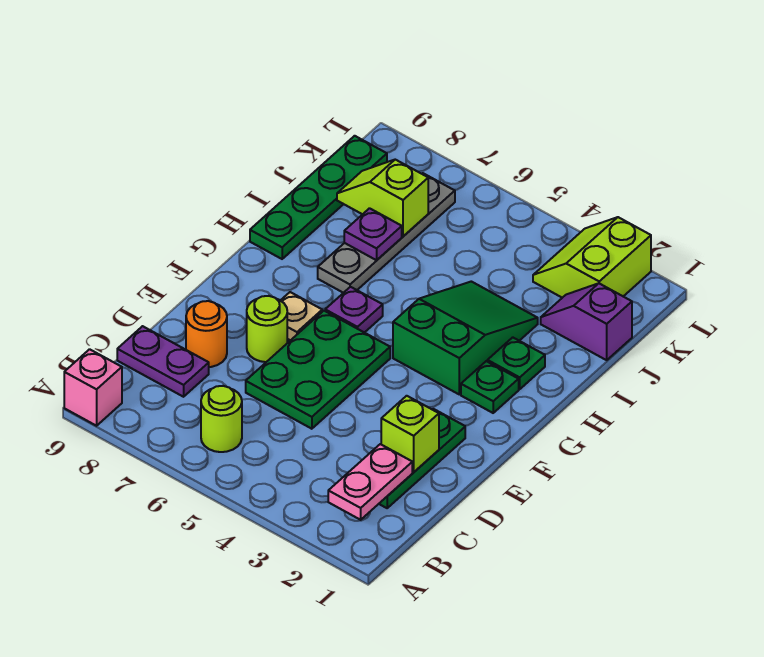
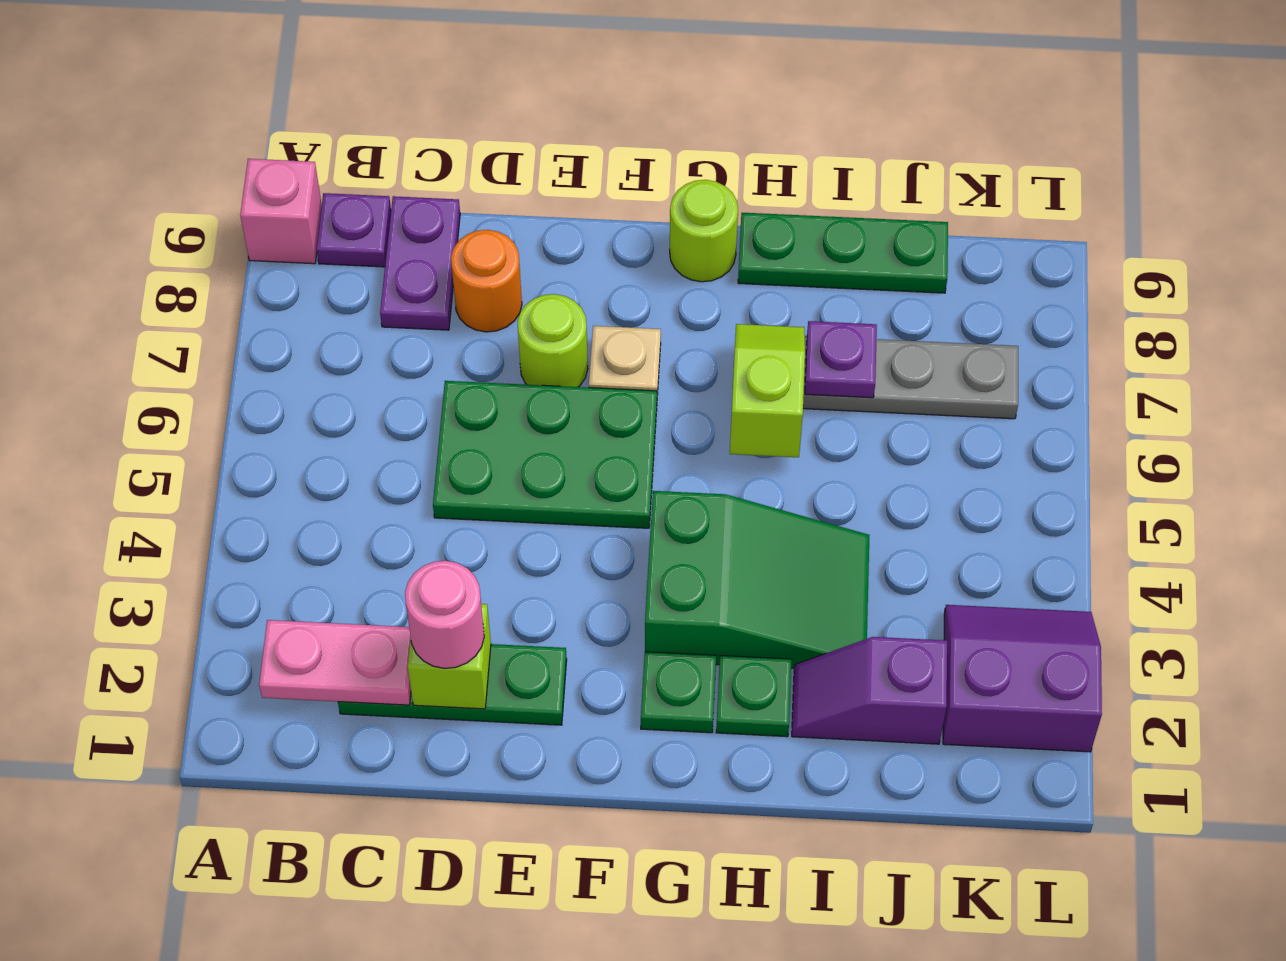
lime round brick B6 level 1 -> lime round brick G9 level 1
none -> pink round brick D2 level 3
purple plate G6 level 1 -> purple plate B9 level 1
green plate H9:K9 level 1 -> green plate H9:J9 level 1
purple slope J1:J2 level 1 top 1 -> purple slope I2:J2 level 1 top J
lime slope J7:J8 level 2 top 7 -> lime slope H6:H7 level 2 top 6
lime slope K2:L3 level 1 top 2 -> purple slope K2:L3 level 1 top 2

